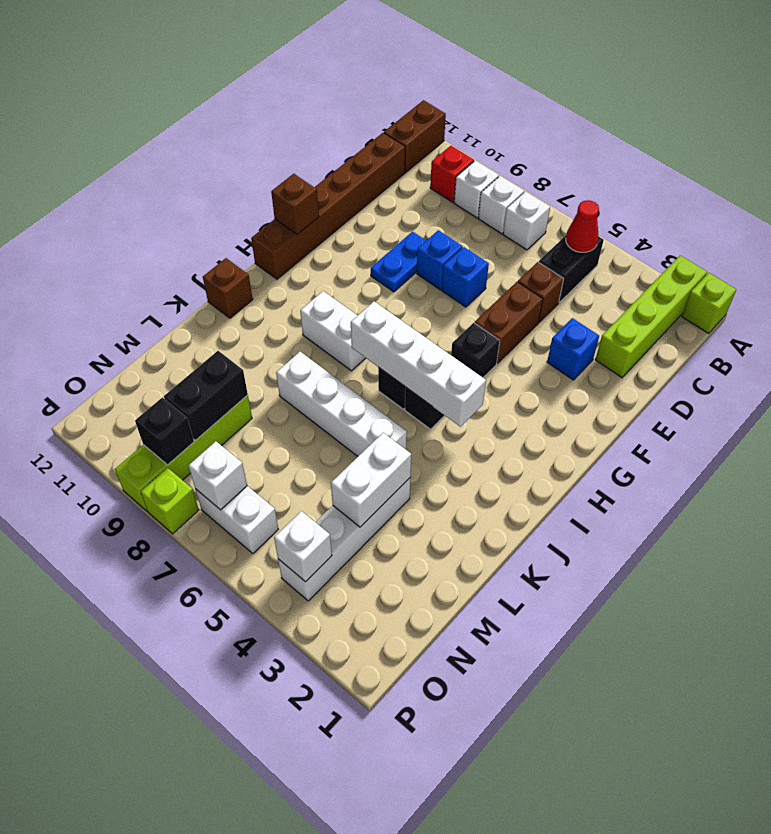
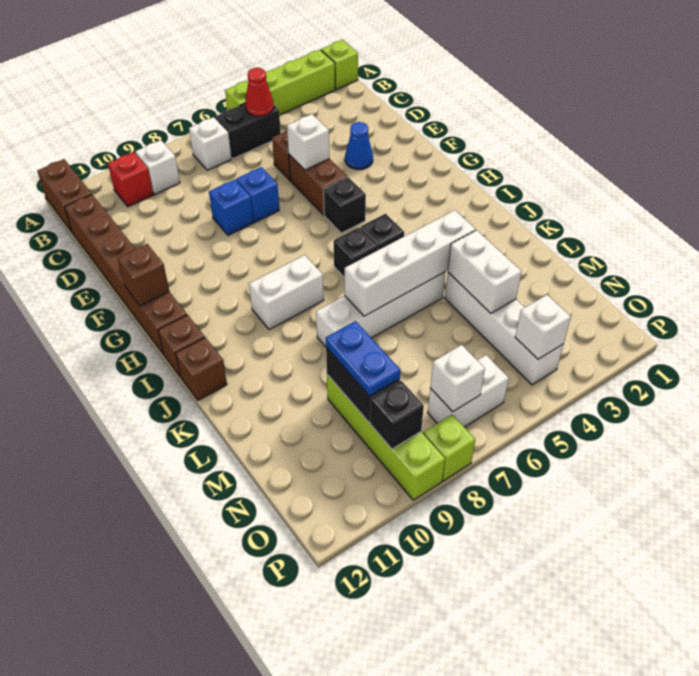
lime brick A2:D2 level 1 -> lime brick A2:A5 level 1
black brick B5:C5 level 1 -> black brick B5:B6 level 1
white brick B8 level 1 -> white brick E5 level 2
blue brick E3 level 1 -> blue cone E3 level 1
blue plate E9:F9 level 1 -> blue plate M9:N9 level 3
white brick I4:I7 level 2 -> white brick K4:K7 level 2
none -> brown brick I12 level 1

